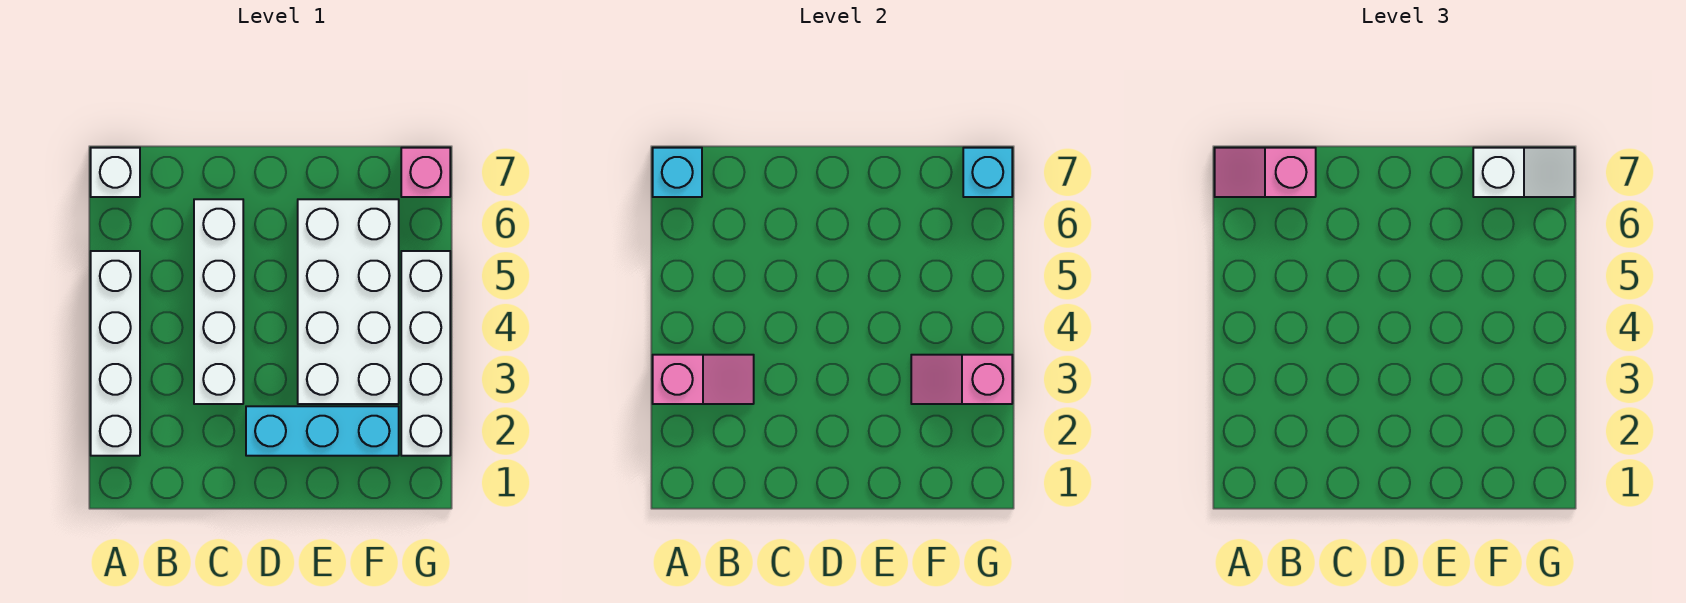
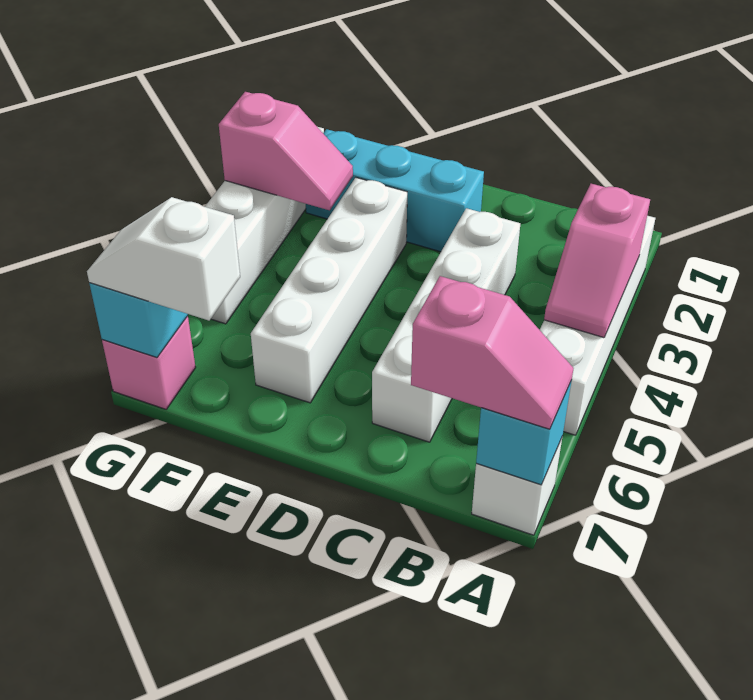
pink slope A3:B3 level 2 top A -> pink slope A3:A4 level 2 top 3
white brick E3:F6 level 1 -> white brick E3:E6 level 1

